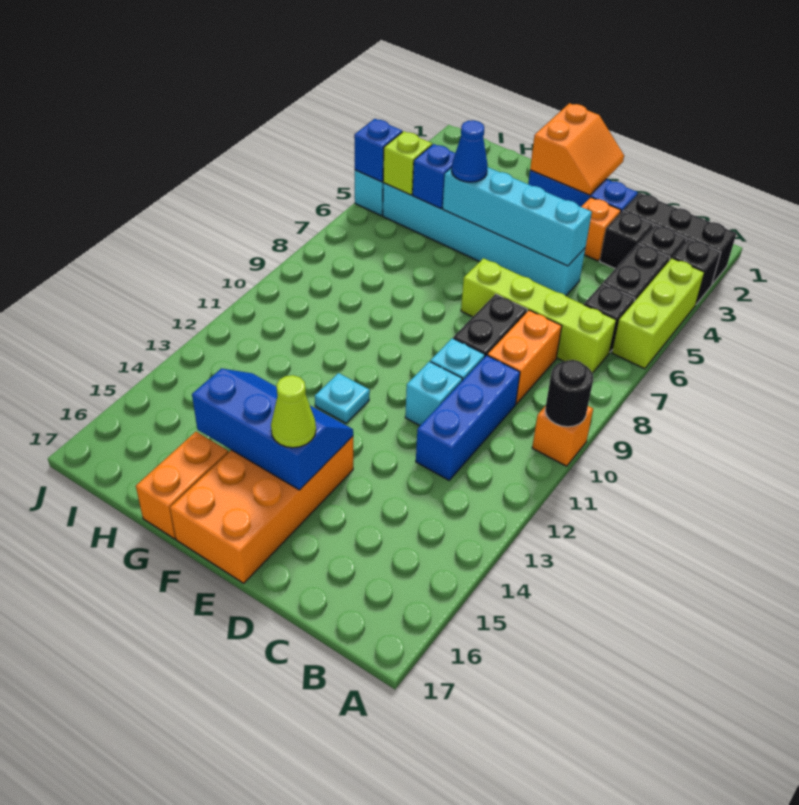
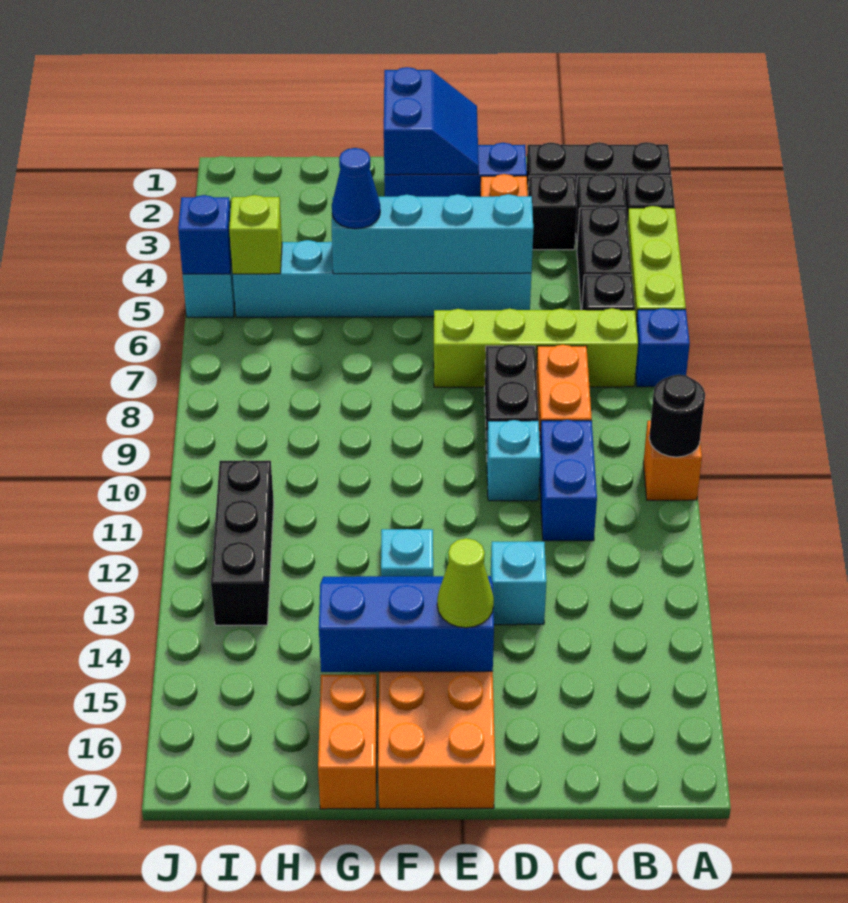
blue brick C10:C12 level 1 -> blue brick C10:C11 level 1
cyan brick D11 level 1 -> cyan brick D13 level 1
orange slope E1:F2 level 2 top F -> blue slope E1:F2 level 2 top F
blue brick H5 level 2 -> blue brick A7 level 1
none -> black brick I11:I13 level 1

